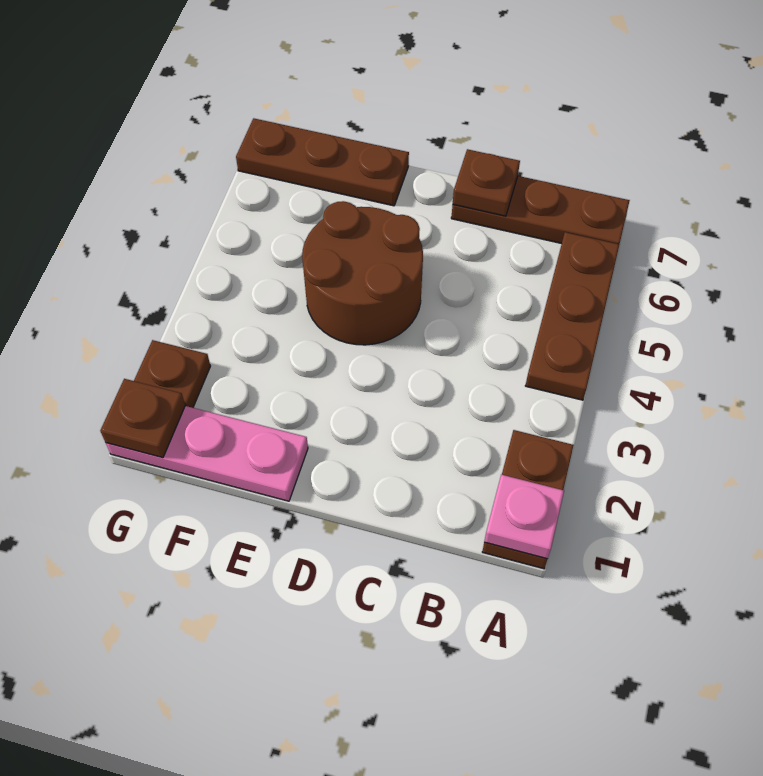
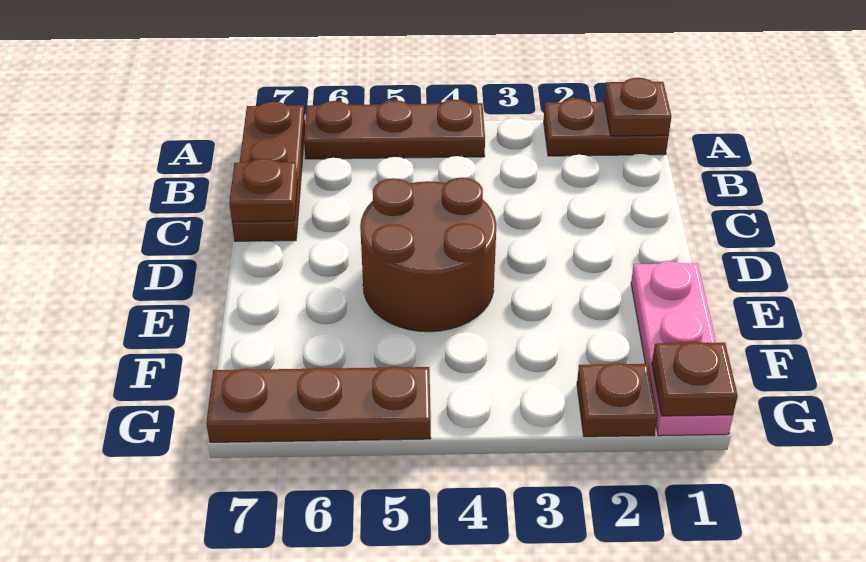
pink plate A1 level 2 -> brown plate A1 level 2
brown plate E7:G7 level 1 -> brown plate G5:G7 level 1

